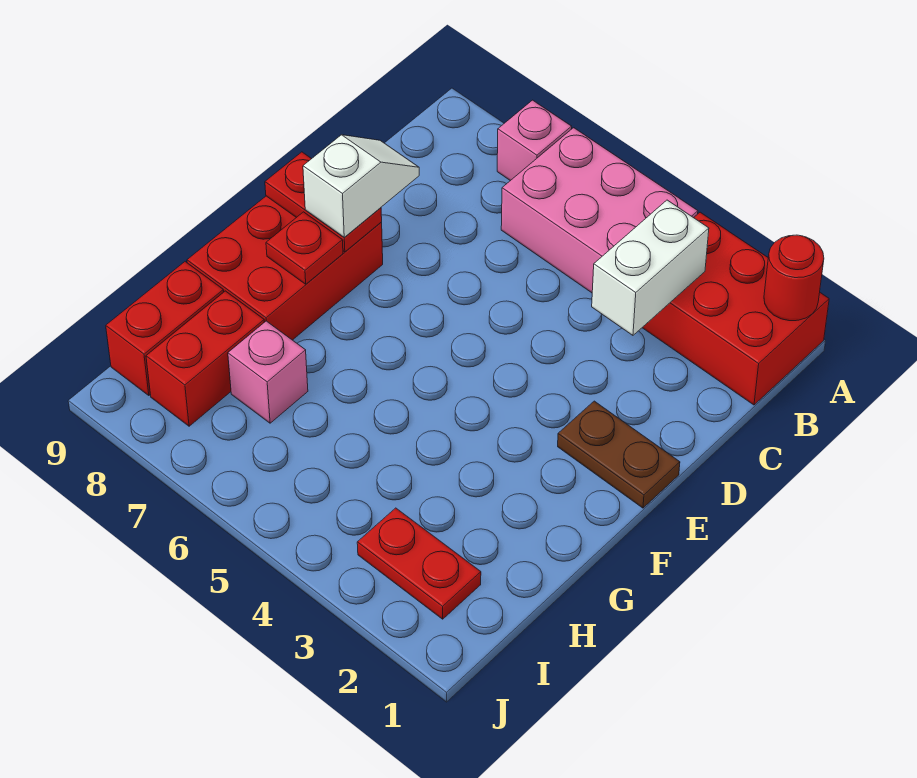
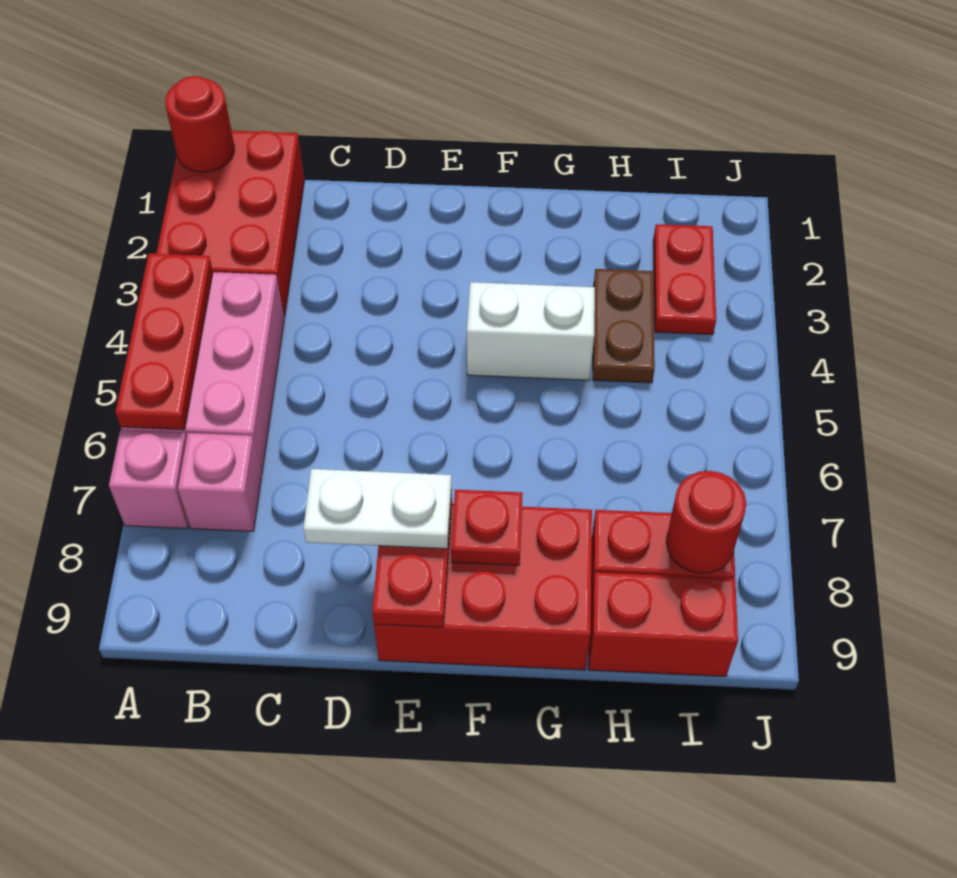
none -> red plate A4:A6 level 2
white brick B3:C3 level 2 -> white brick F4:G4 level 1
white slope D8:E8 level 3 top E -> white plate D8:E8 level 3
brown plate E1:E2 level 1 -> brown plate H3:H4 level 1
pink brick H7 level 1 -> pink brick B7 level 1
none -> red round brick I8 level 2

